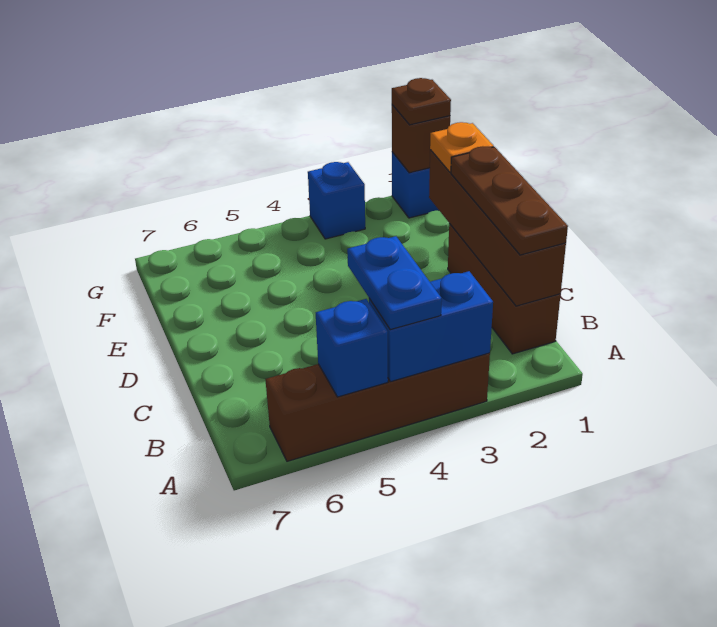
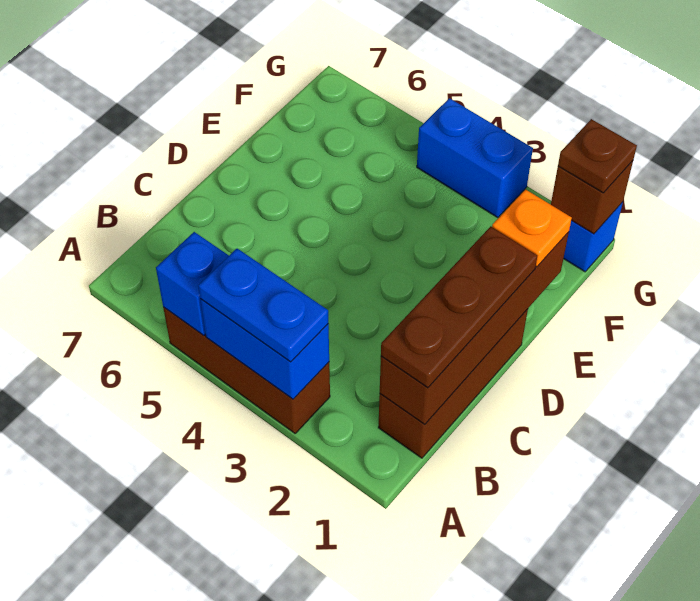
brown brick A3:A6 level 1 -> brown brick A3:A5 level 1
blue plate A4:B4 level 3 -> blue plate A3:A4 level 3
blue brick G3 level 1 -> blue brick G3:G4 level 1

